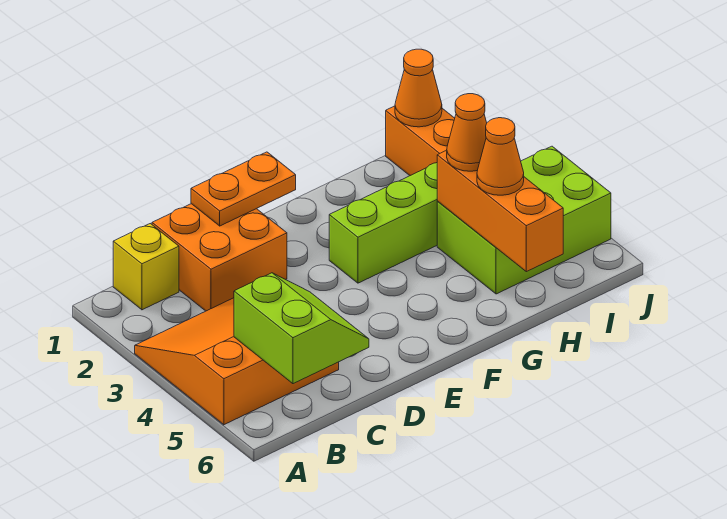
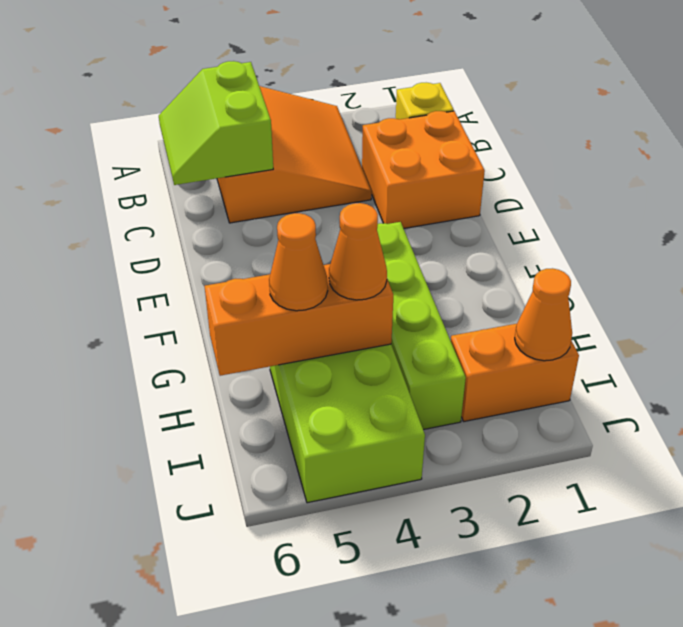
lime slope B5:C6 level 2 top B -> lime slope B5:C6 level 2 top 5
orange plate D1:E1 level 2 -> none

